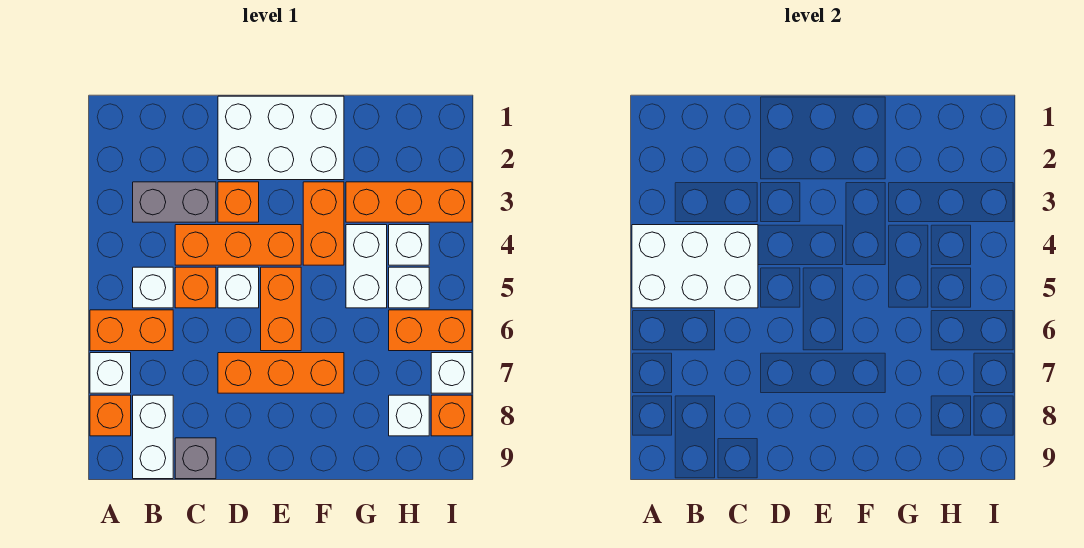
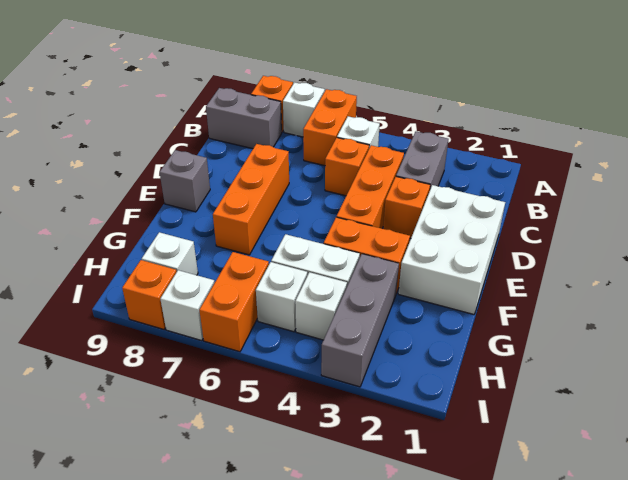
white brick A4:C5 level 2 -> none
white brick B8:B9 level 1 -> grey brick B8:B9 level 1
grey brick C9 level 1 -> grey brick E9 level 1
white brick D5 level 1 -> none
orange brick E5:E6 level 1 -> none
orange brick G3:I3 level 1 -> grey brick G3:I3 level 1

